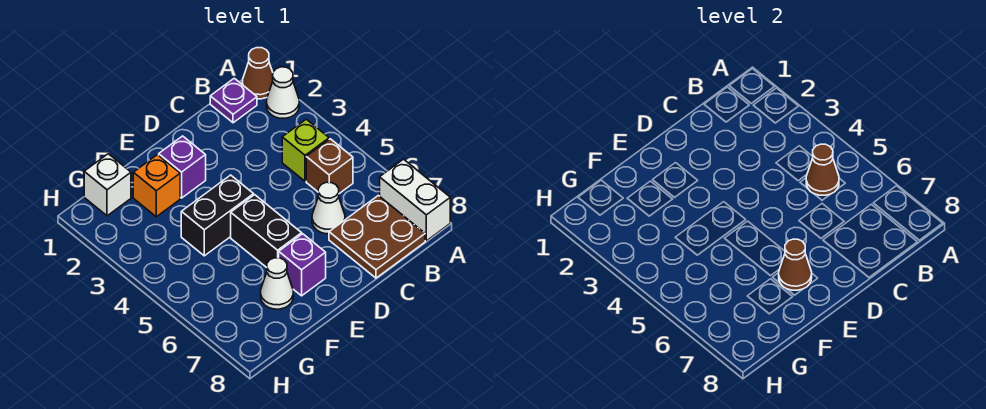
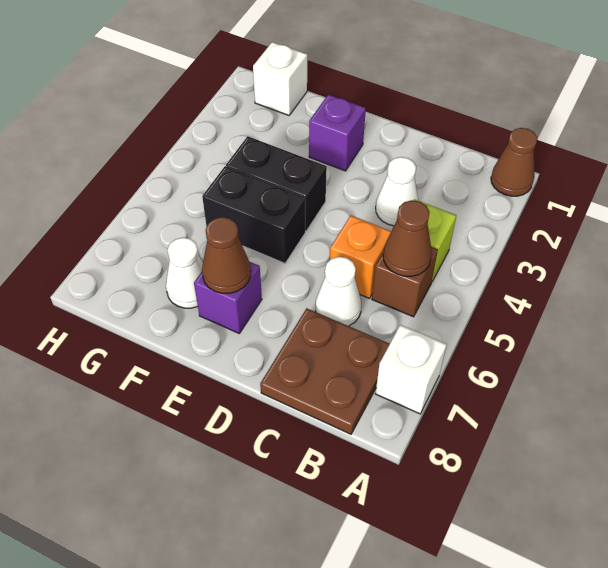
white cone A2 level 1 -> white cone C3 level 1
white brick A7:A8 level 1 -> white brick A7 level 1
purple plate B1 level 1 -> none
black brick E5:E6 level 1 -> black brick E5:F5 level 1
orange brick F2 level 1 -> orange brick C5 level 1

